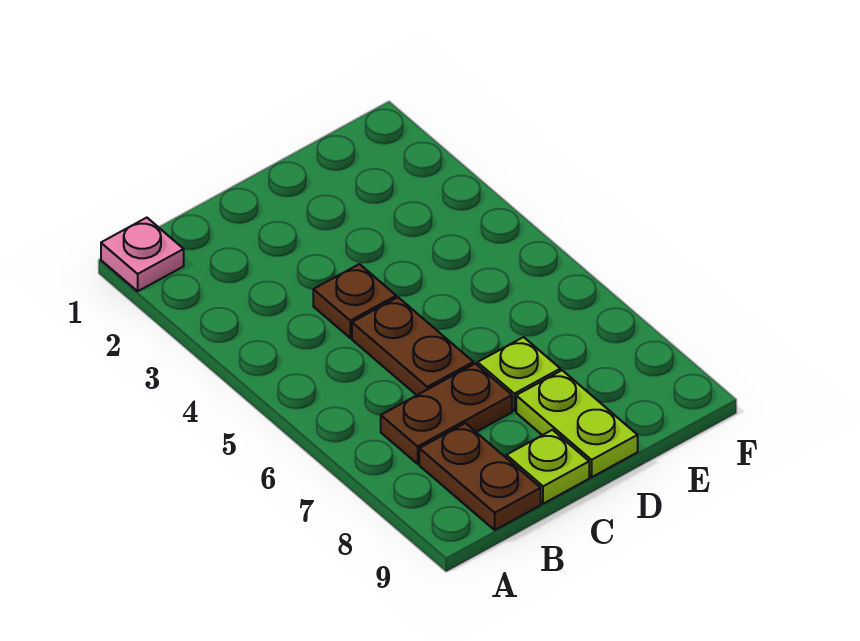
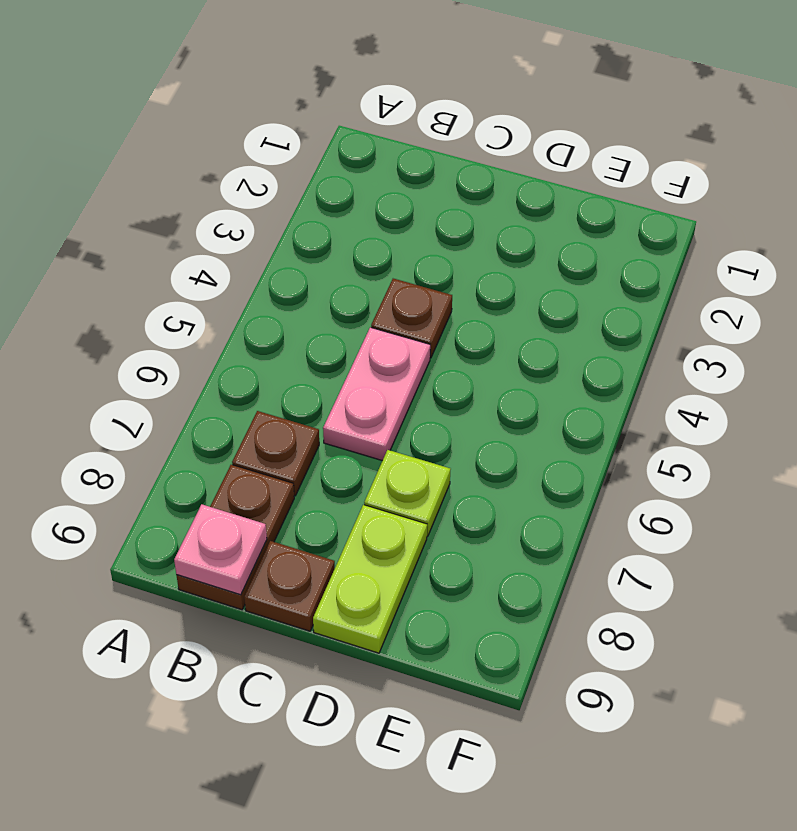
pink plate A1 level 1 -> pink plate B9 level 2
brown plate B7:C7 level 1 -> brown plate B7 level 1
brown plate C5:C6 level 1 -> pink plate C5:C6 level 1
lime plate C9 level 1 -> brown plate C9 level 1

